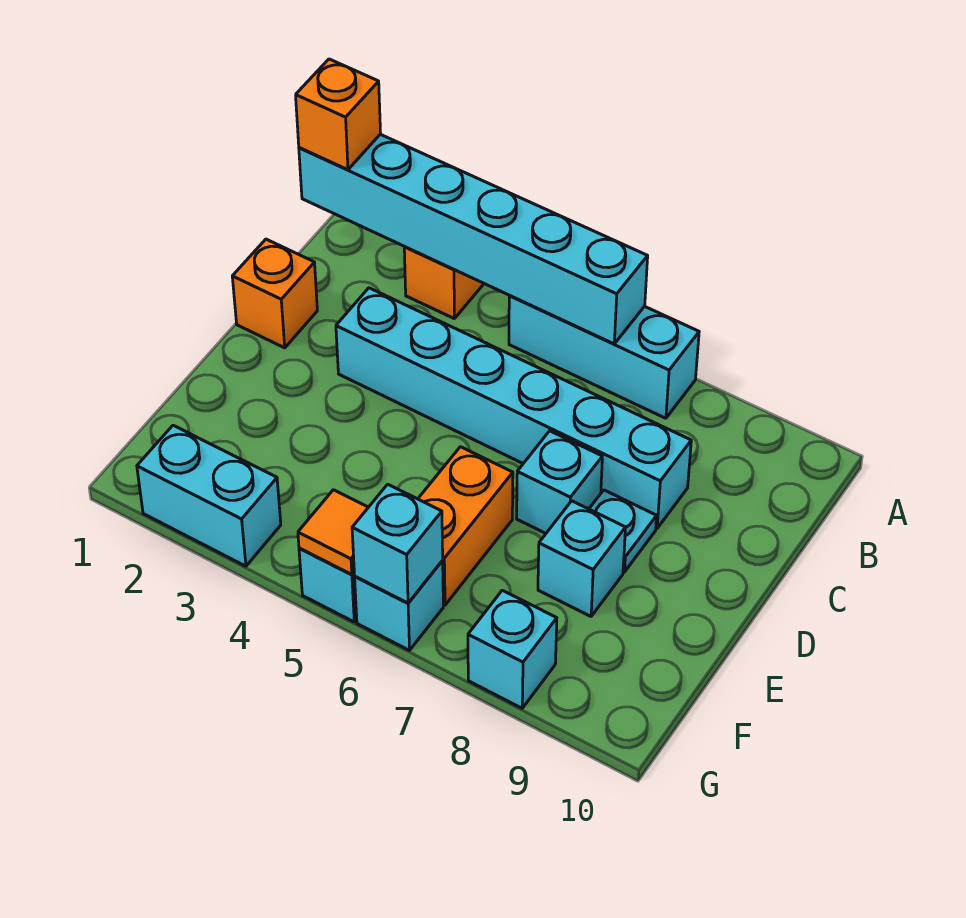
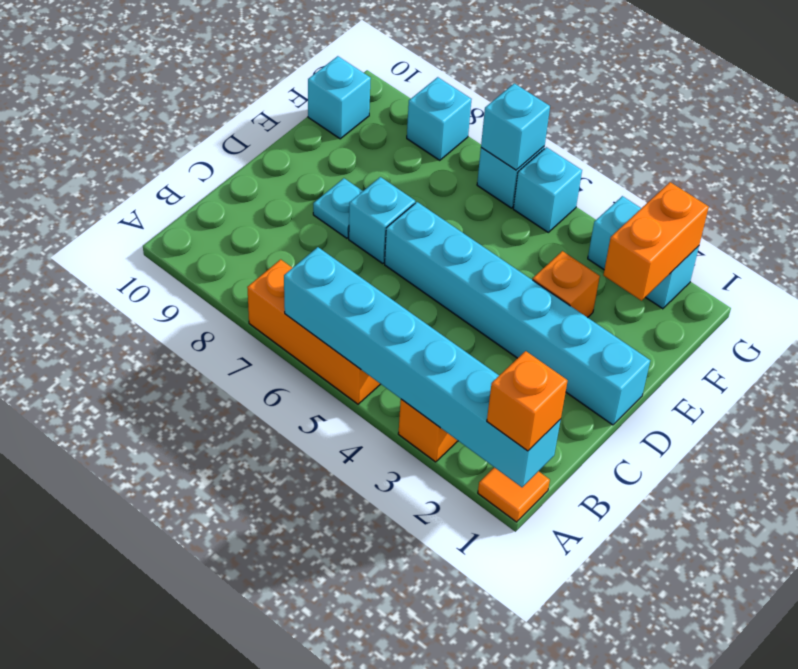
cyan brick A5:A7 level 1 -> orange brick A5:A7 level 1
orange brick C1 level 1 -> orange brick E3 level 1
cyan brick C3:C8 level 1 -> cyan brick D1:D6 level 1
orange brick E6:F6 level 1 -> orange brick F2:G2 level 2
cyan brick E8 level 1 -> cyan brick F10 level 1
orange tile G5 level 2 -> orange tile A1 level 1

